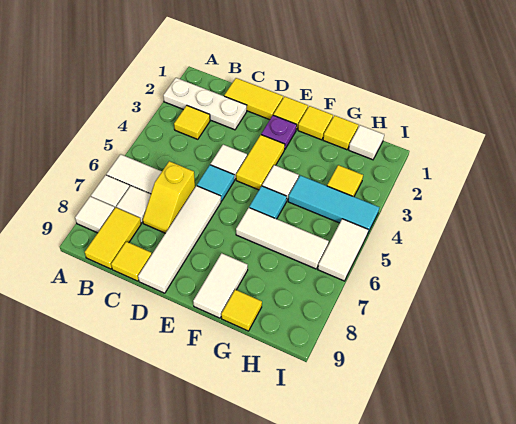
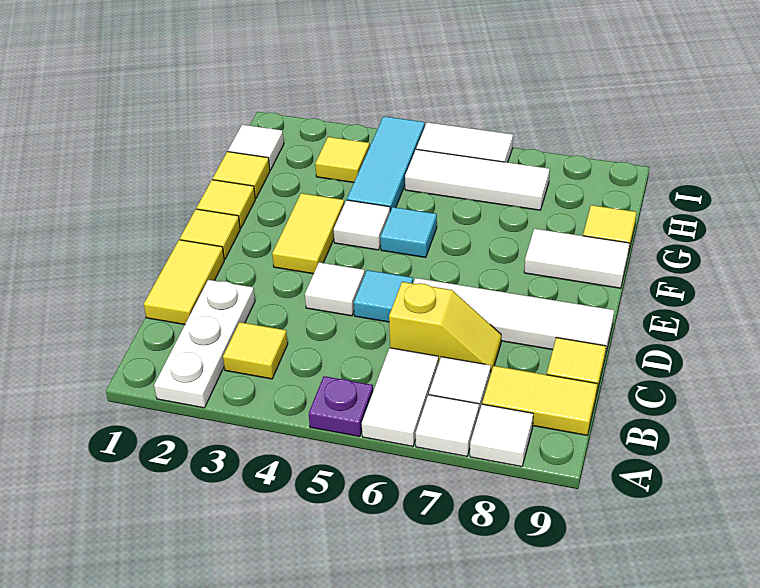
purple plate E2 level 1 -> purple plate A5 level 1
yellow tile E3:E4 level 1 -> yellow tile E3:F3 level 1
white tile F6:H6 level 1 -> white tile H5:H7 level 1

